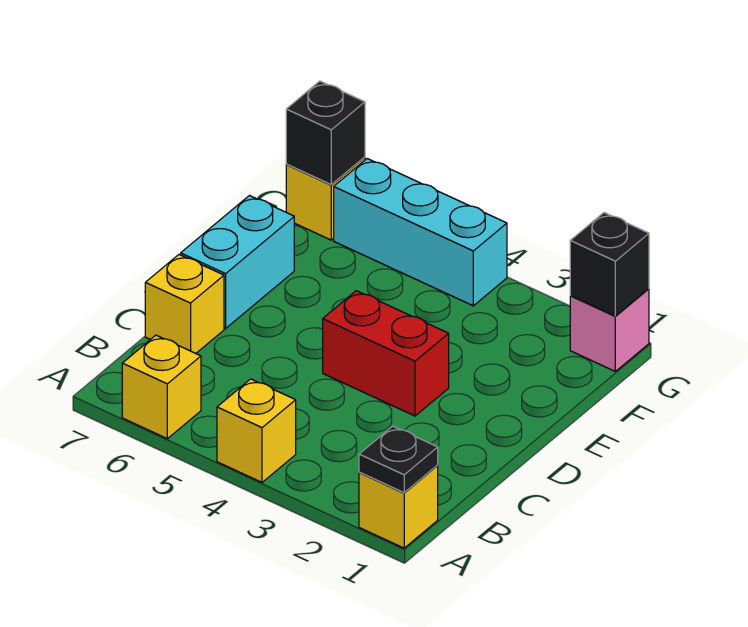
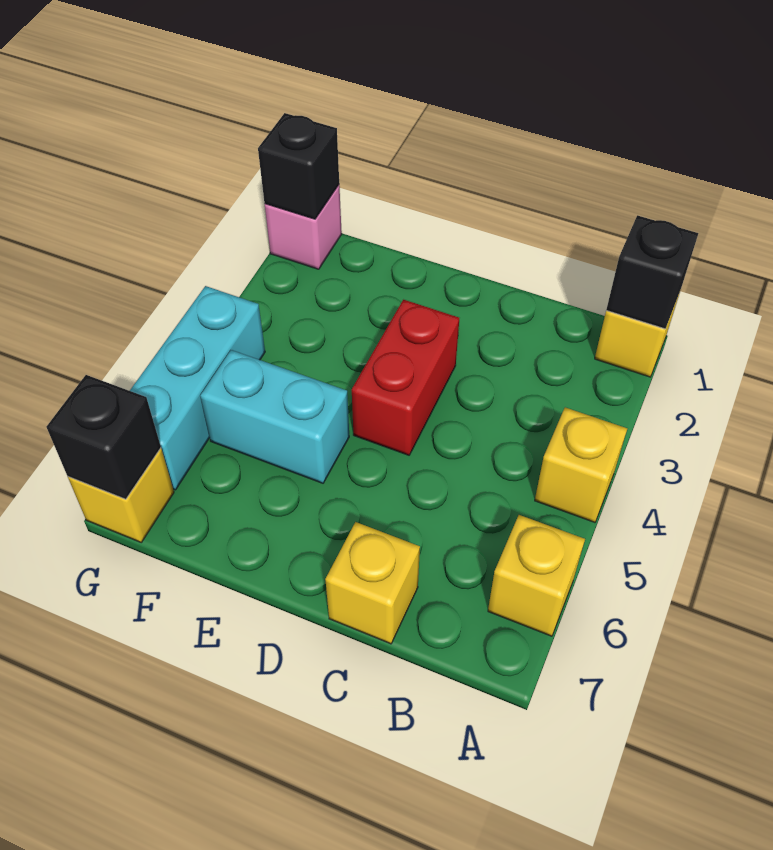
black plate A1 level 2 -> black brick A1 level 2
cyan brick D7:E7 level 1 -> cyan brick E5:F5 level 1

